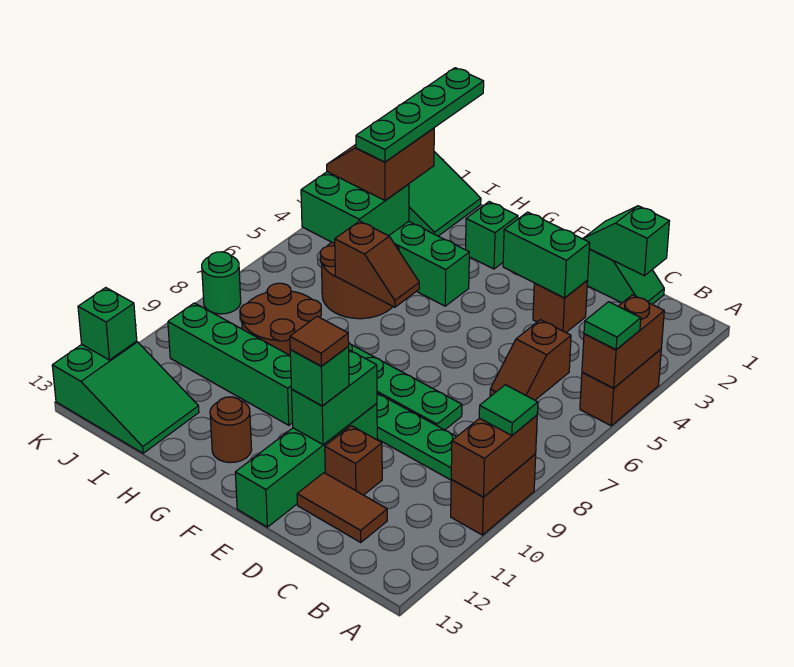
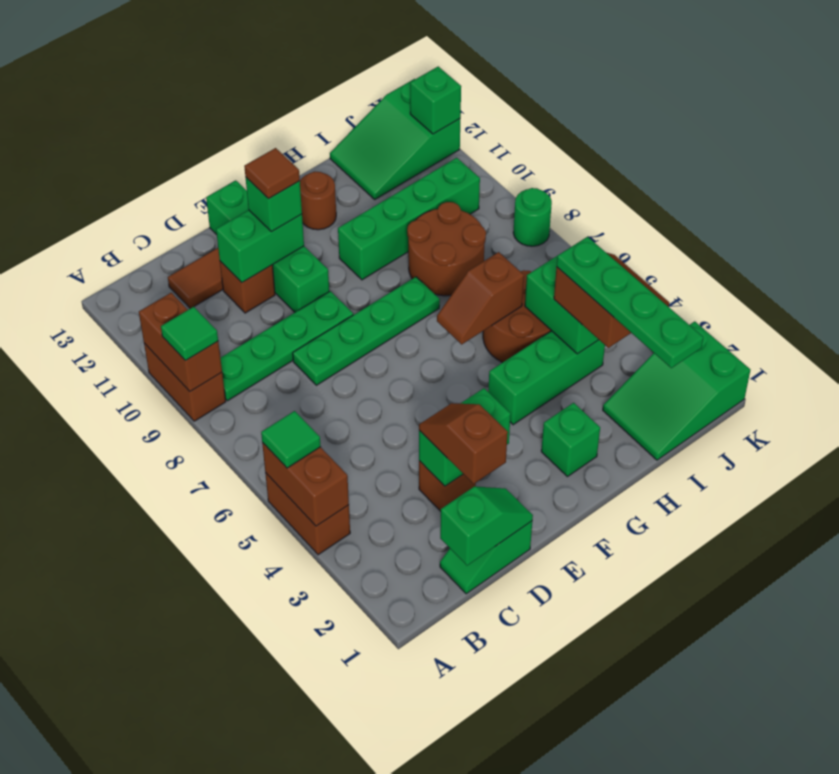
brown slope C5:C6 level 1 top 5 -> brown slope D2:D3 level 3 top 2
green brick E10:E11 level 2 -> green brick D11:E11 level 2

